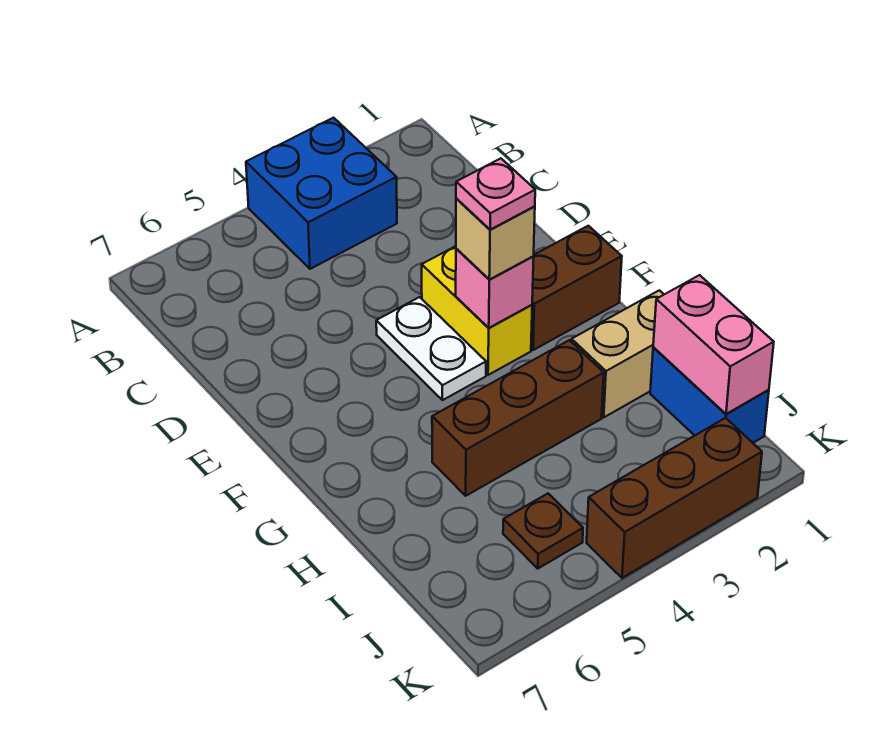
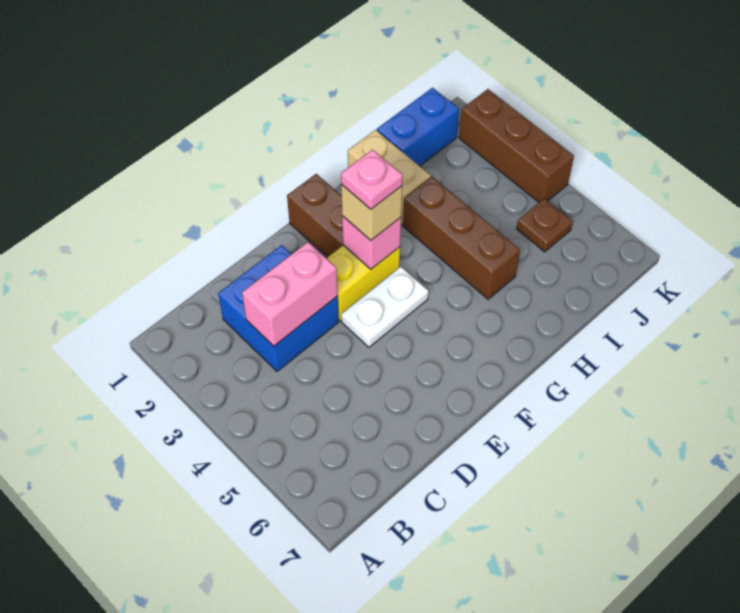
blue brick A3:B4 level 1 -> blue brick C2:D3 level 1
pink brick I1:J1 level 2 -> pink brick C3:D3 level 2

